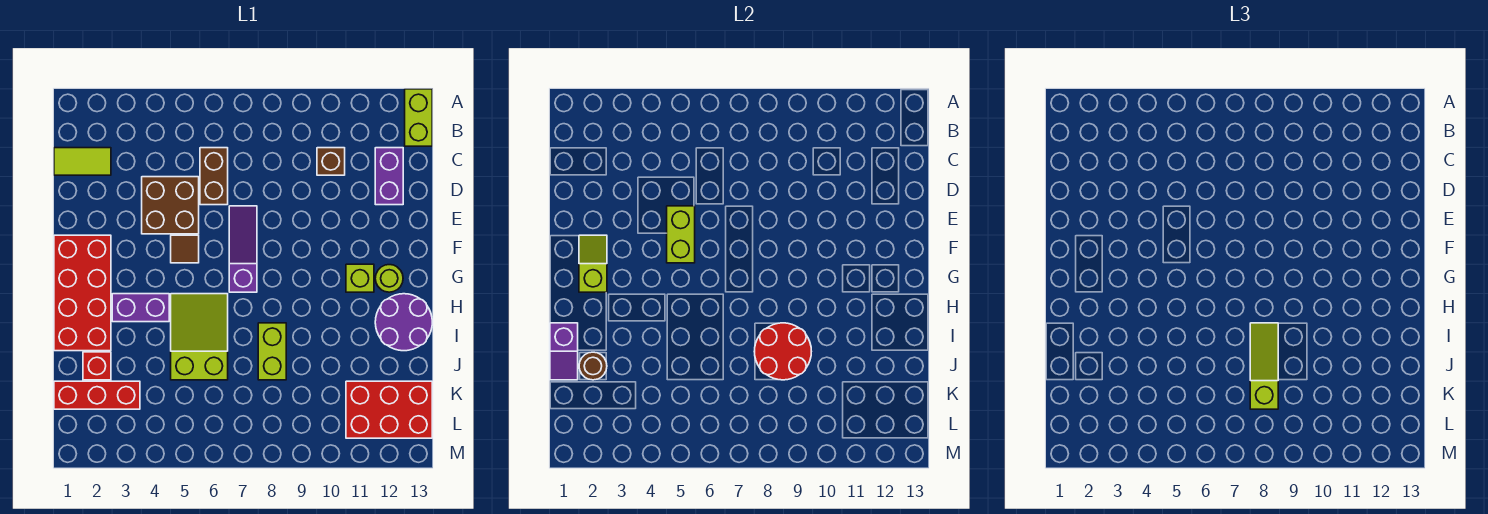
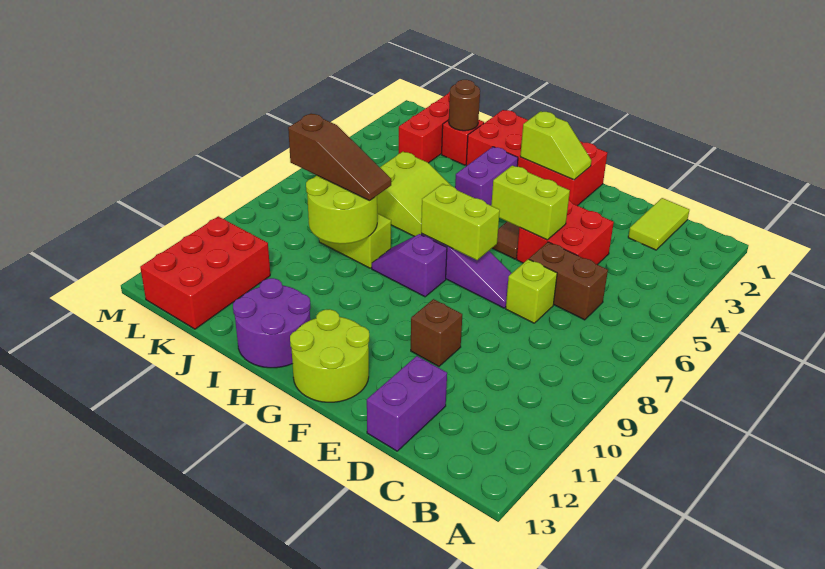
lime brick A13:B13 level 1 -> lime brick F7:G7 level 2
brown brick C10 level 1 -> brown brick E10 level 1
purple brick C12:D12 level 1 -> purple brick D12:D13 level 1
brown brick D4:E5 level 1 -> red brick D4:E5 level 1
lime brick G11 level 1 -> lime brick D7 level 1
lime round brick G12 level 1 -> lime round brick F12:G13 level 1
purple slope I1:J1 level 2 top I -> purple slope G8:H8 level 1 top G
red round brick I8:J9 level 2 -> lime round brick I8:J9 level 2
lime slope I8:K8 level 3 top K -> brown slope I8:K8 level 3 top K

